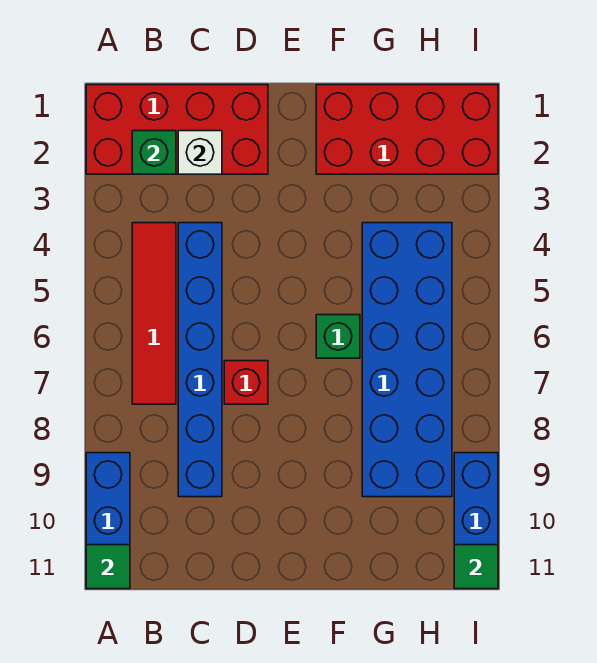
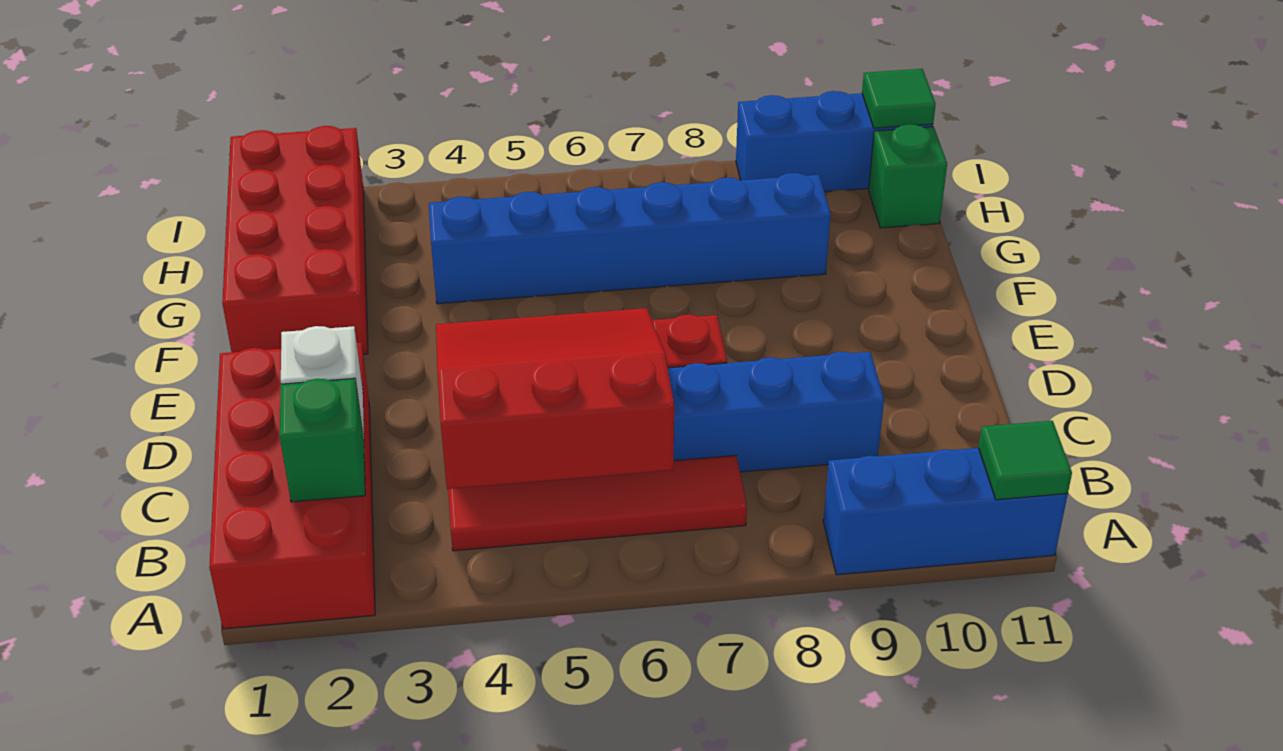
none -> red slope B4:D6 level 2 top B
green brick F6 level 1 -> green brick H11 level 1
blue brick G4:H9 level 1 -> blue brick G4:G9 level 1

